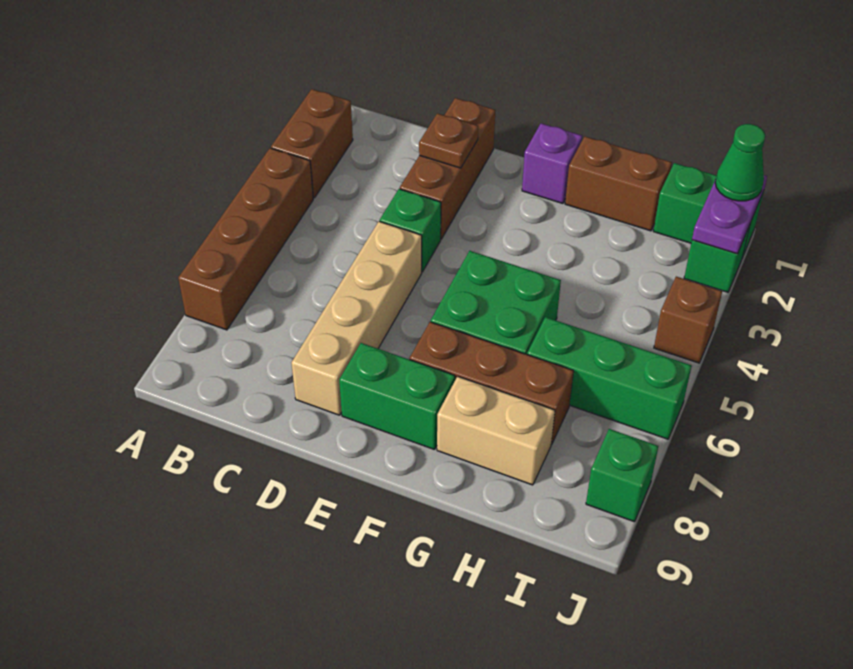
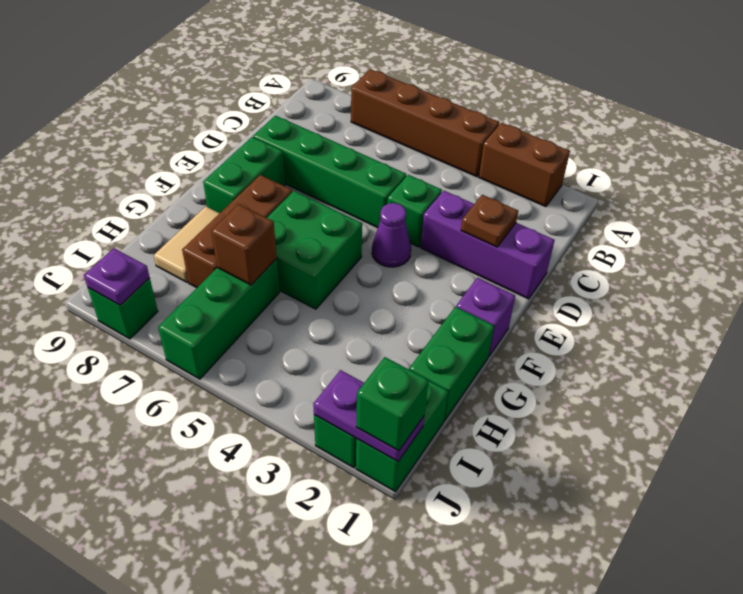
brown brick D1:D3 level 1 -> purple brick D1:D3 level 1
tan brick D5:D8 level 1 -> green brick D5:D8 level 1
none -> purple cone E4 level 1
brown brick G1:H1 level 1 -> green brick G1:H1 level 1
tan brick G8:H8 level 1 -> tan tile G8:H8 level 1
green cone J1 level 3 -> green brick J1 level 3
brown brick J4 level 1 -> brown brick H6 level 2
none -> purple plate J8 level 2

